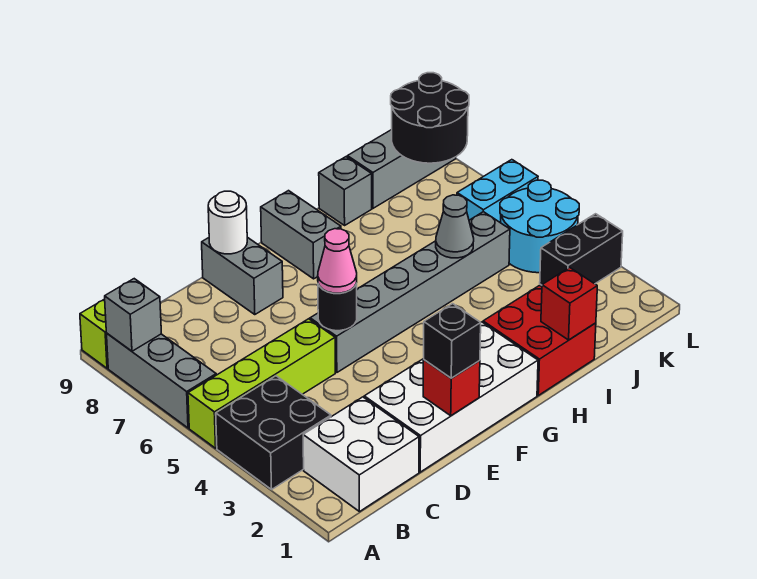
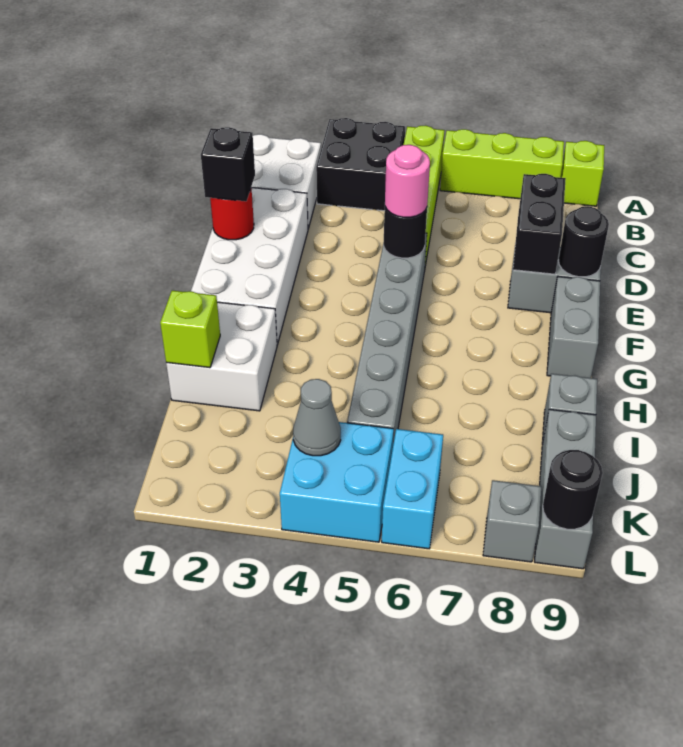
grey brick A6:A8 level 1 -> lime brick A6:A8 level 1
grey brick A8 level 2 -> grey brick L8 level 1
red brick E1 level 2 -> red round brick E1 level 2
pink cone E5 level 3 -> pink round brick E5 level 3
white round brick E9 level 2 -> black round brick E9 level 2
grey brick G8:G9 level 1 -> grey brick F9:G9 level 1
red brick H1:I2 level 1 -> white brick H1:I2 level 1
red brick I1 level 2 -> lime brick I1 level 2
grey cone I5 level 2 -> grey cone K4 level 2
black brick K3:L3 level 1 -> black brick D8:E8 level 2
cyan round brick K4:L5 level 1 -> cyan brick K4:L5 level 1
black round brick K8:L9 level 2 -> black round brick L9 level 2

